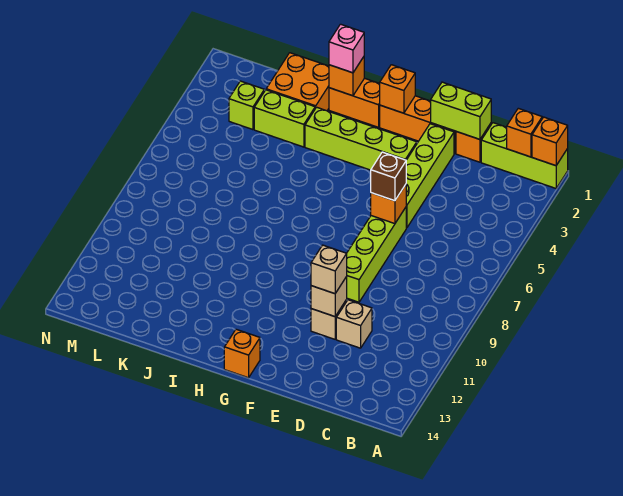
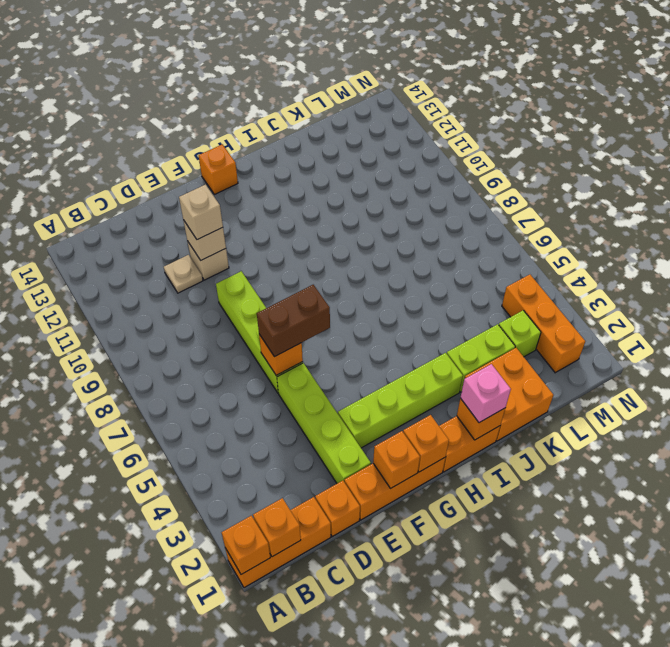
lime brick A1:C1 level 1 -> orange brick A1:C1 level 1
lime brick D1:E1 level 2 -> none
tan brick D11 level 1 -> tan plate D11 level 1
brown brick E6 level 3 -> brown brick E6:F6 level 3
none -> orange brick F1 level 2
none -> orange brick M2:M4 level 1

